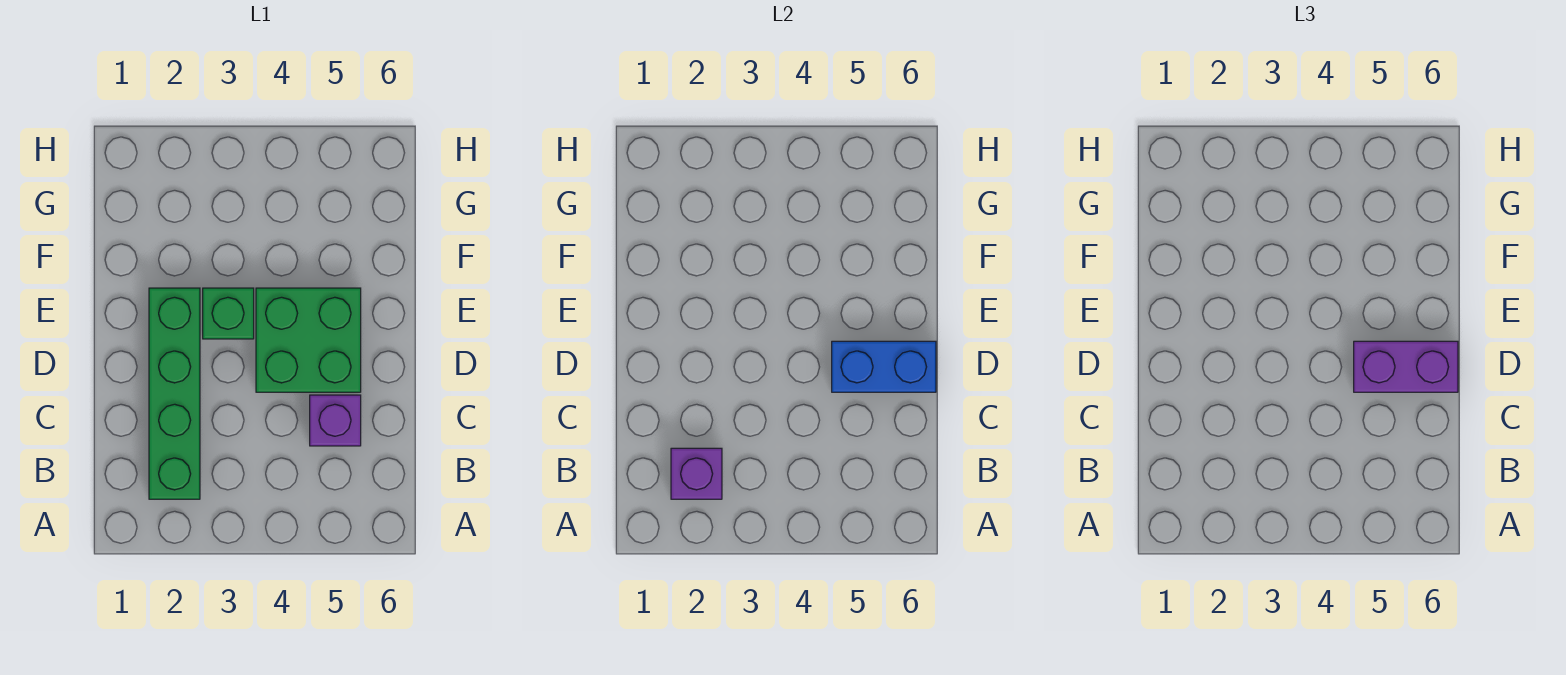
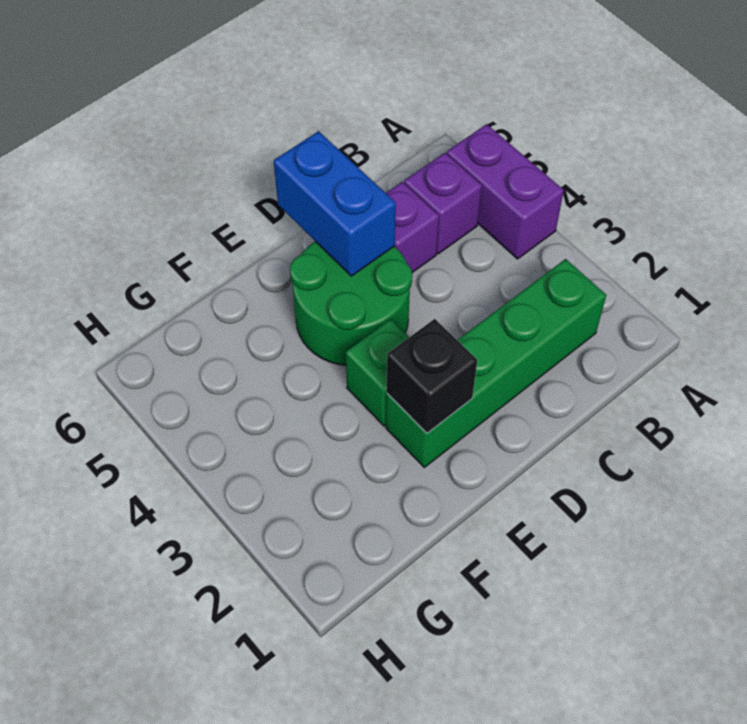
purple brick B2 level 2 -> purple brick B5 level 1
green brick D4:E5 level 1 -> green round brick D4:E5 level 1
purple brick D5:D6 level 3 -> purple brick A4:A5 level 1
none -> black brick E2 level 2

